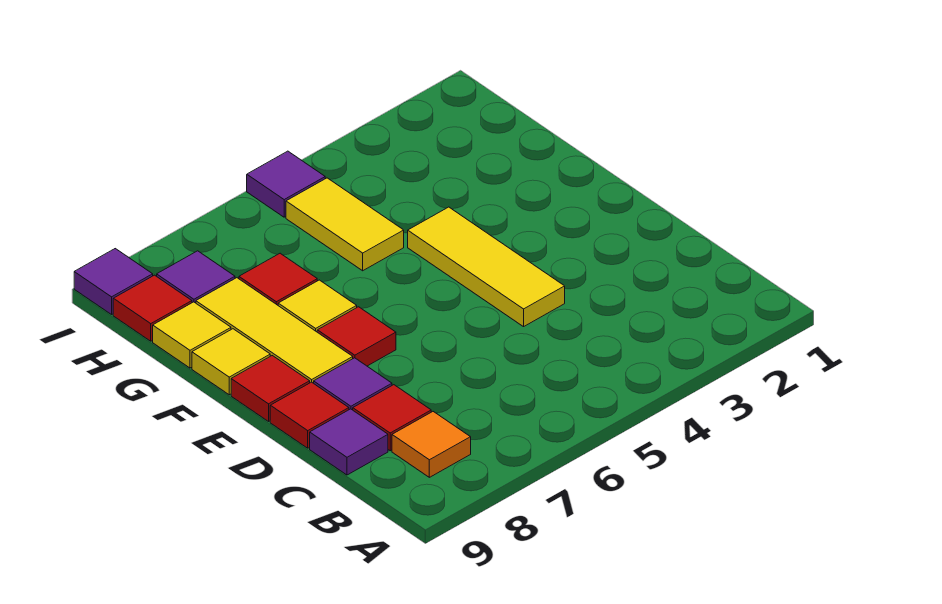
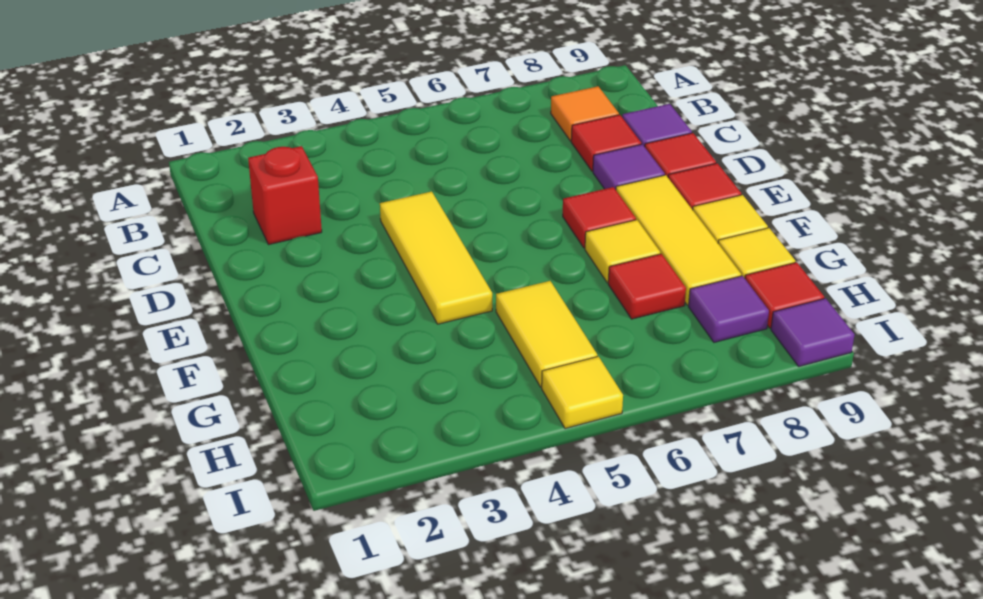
none -> red brick C2 level 1
purple tile I5 level 1 -> yellow tile I5 level 1

